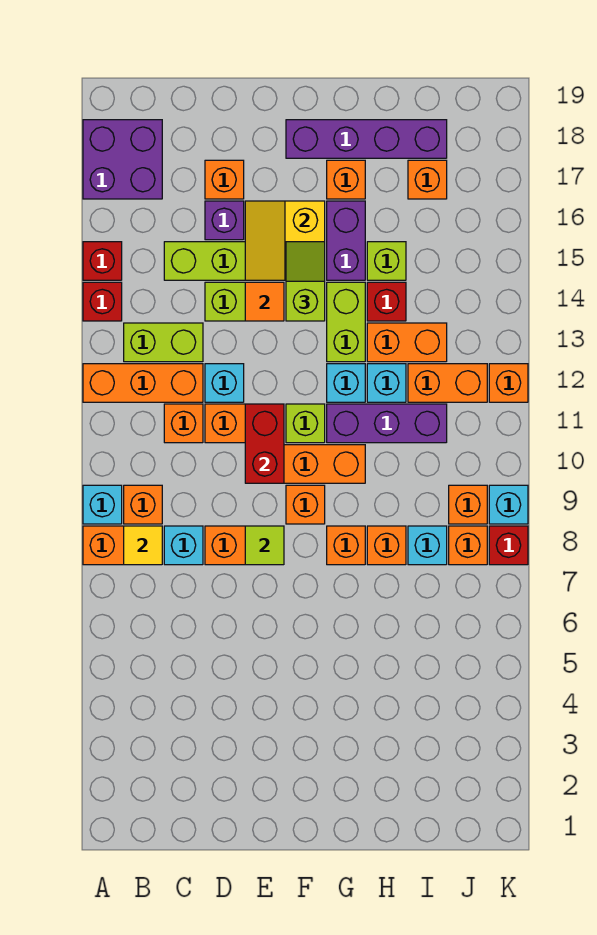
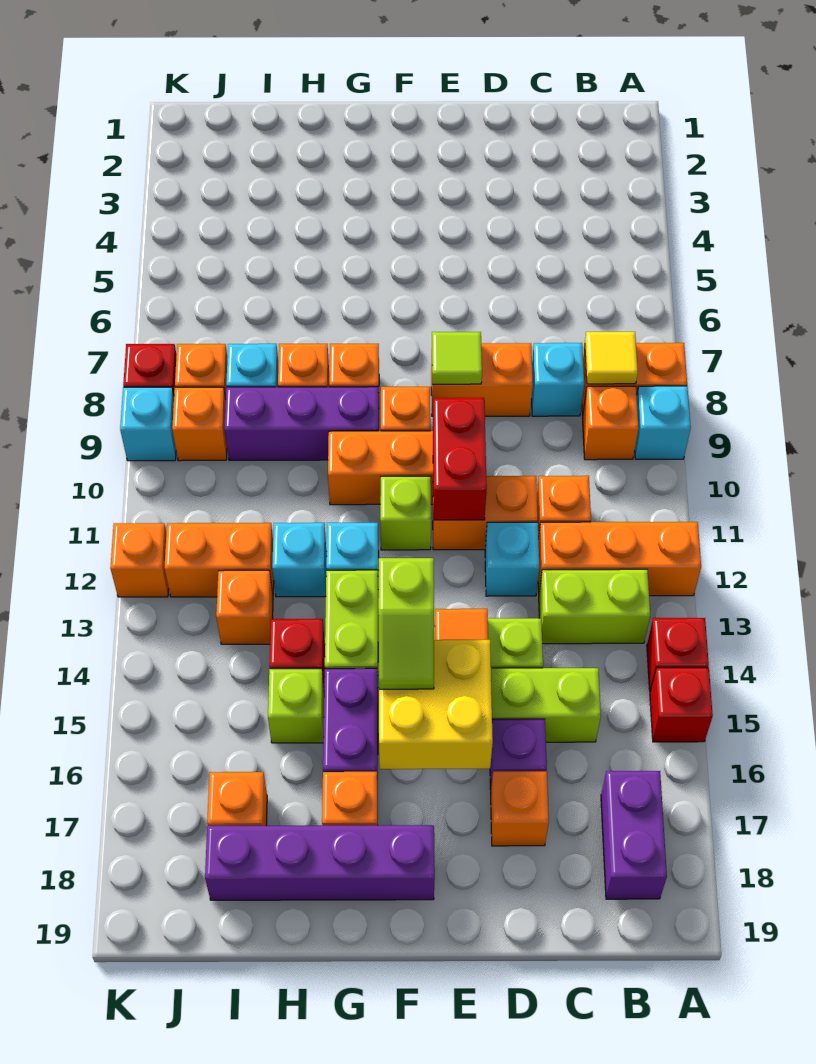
purple brick A17:B18 level 1 -> purple brick B17:B18 level 1
yellow slope E15:F16 level 2 top F -> yellow brick E15:F16 level 2
purple brick G11:I11 level 1 -> purple brick G9:I9 level 1
orange brick H13:I13 level 1 -> orange brick I13 level 1

